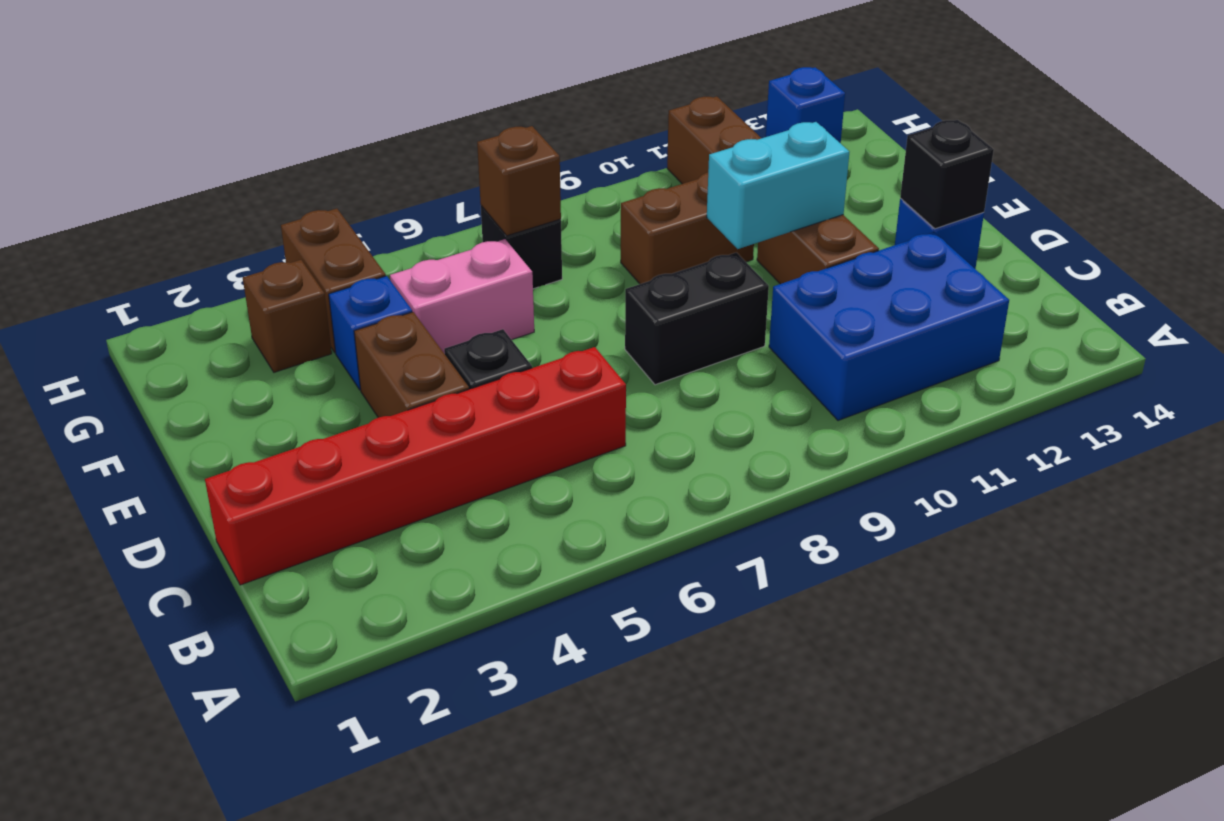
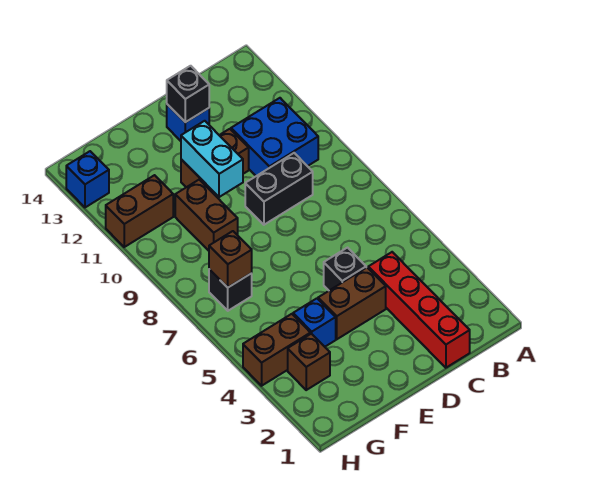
blue brick B10:C12 level 1 -> blue brick B10:C11 level 1
red brick C1:C6 level 1 -> red brick C1:C4 level 1
black brick D8:D9 level 1 -> black brick C9:D9 level 1
pink brick F5:F6 level 1 -> none

